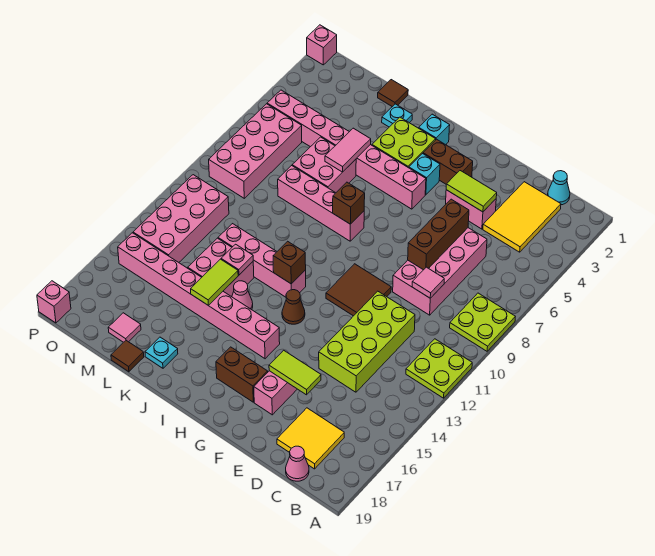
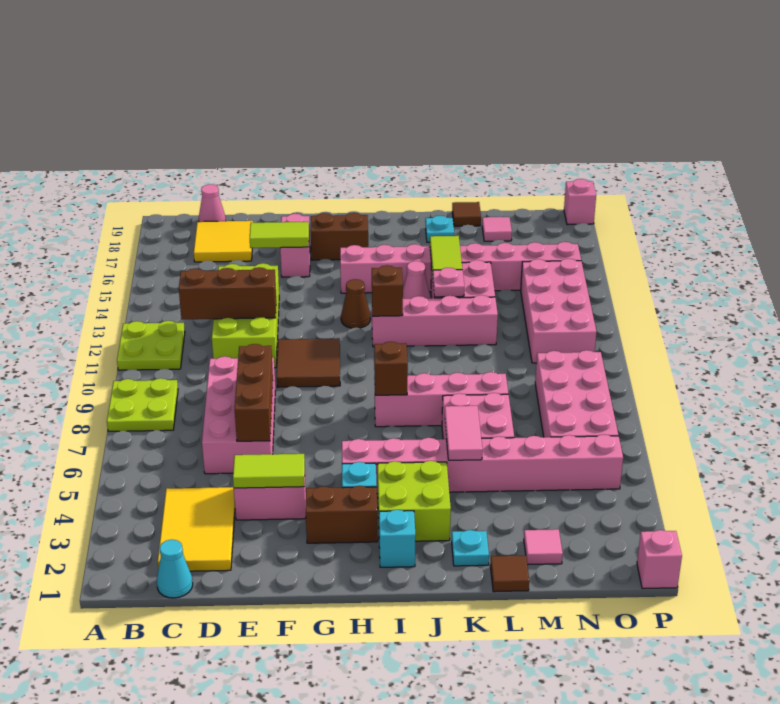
none -> brown brick C12:E12 level 2
pink tile D9 level 2 -> pink tile M2 level 1

